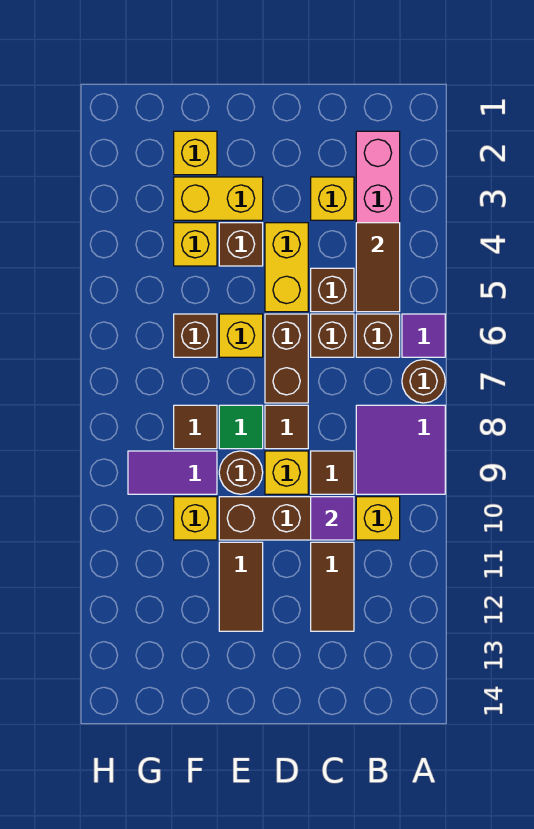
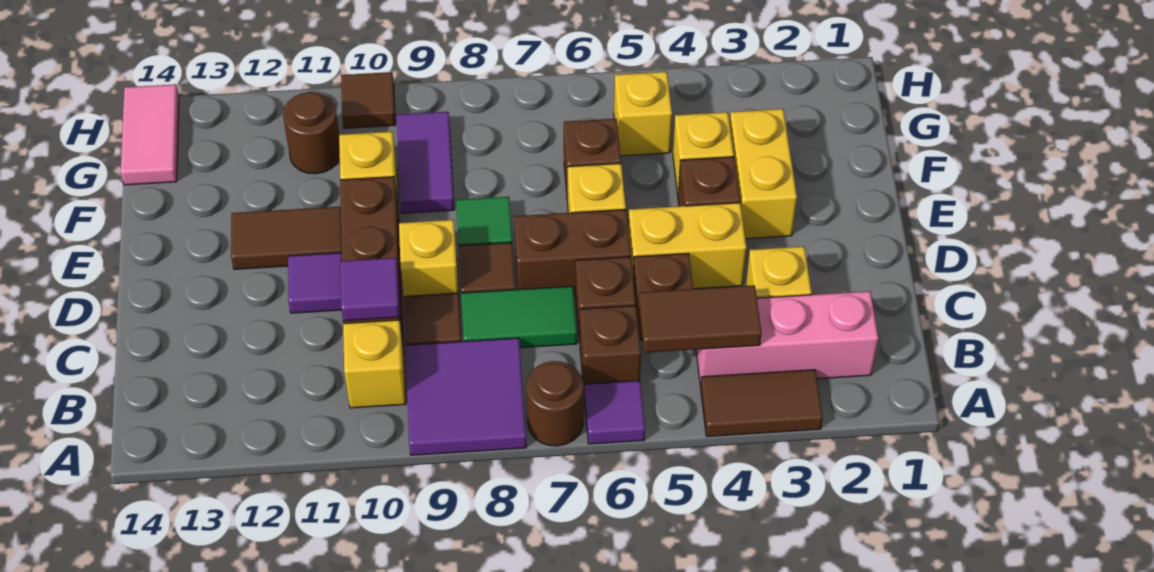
none -> green tile C7:C8 level 1
brown tile C11:C12 level 1 -> brown tile A3:A4 level 1
none -> purple tile D11 level 1
brown round brick E9 level 1 -> brown round brick G11 level 1
yellow brick F2 level 1 -> yellow brick G5 level 1
brown tile F8 level 1 -> brown tile H10 level 1
none -> pink tile G14:H14 level 1

